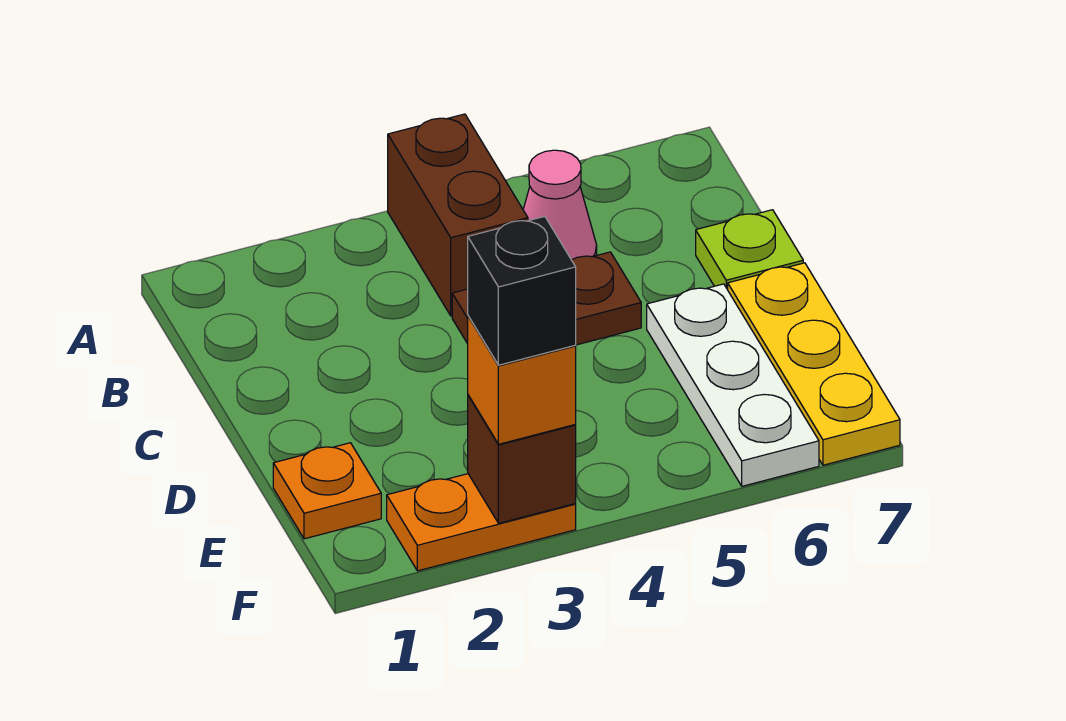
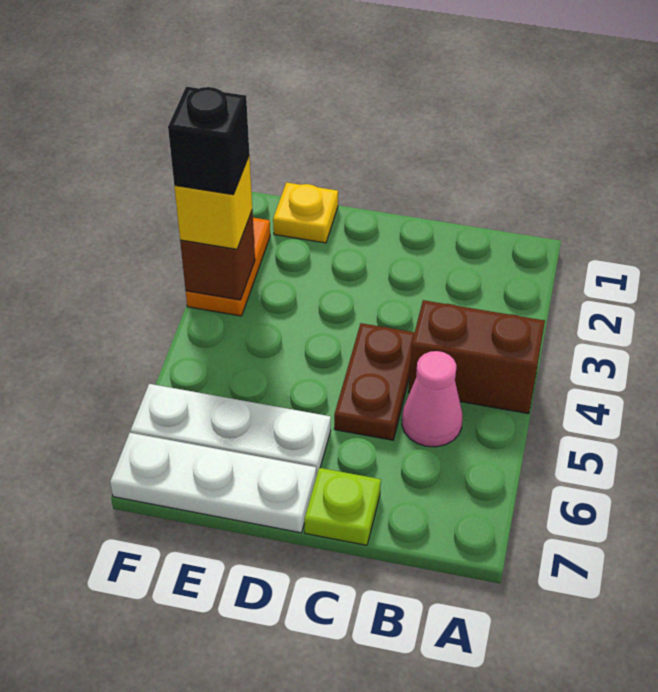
yellow plate D7:F7 level 1 -> white plate D7:F7 level 1
orange plate E1 level 1 -> yellow plate E1 level 1
orange brick F3 level 3 -> yellow brick F3 level 3

